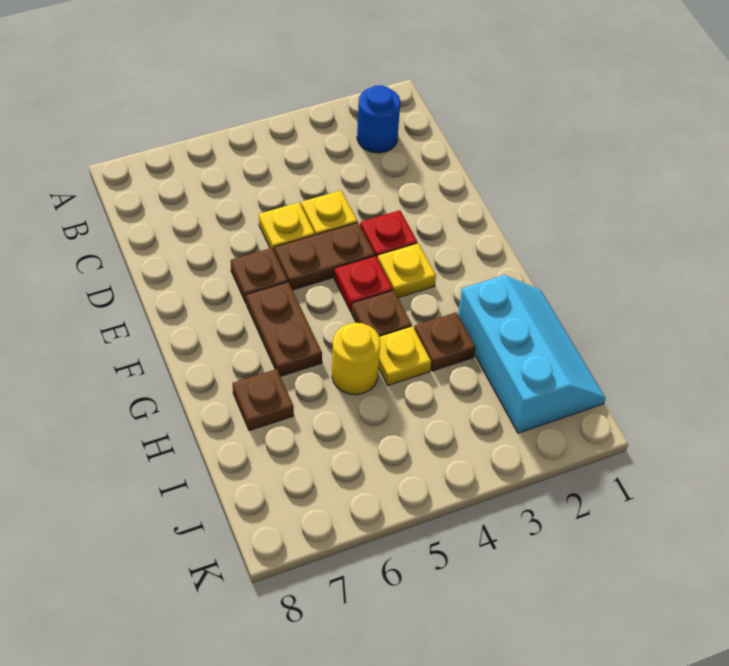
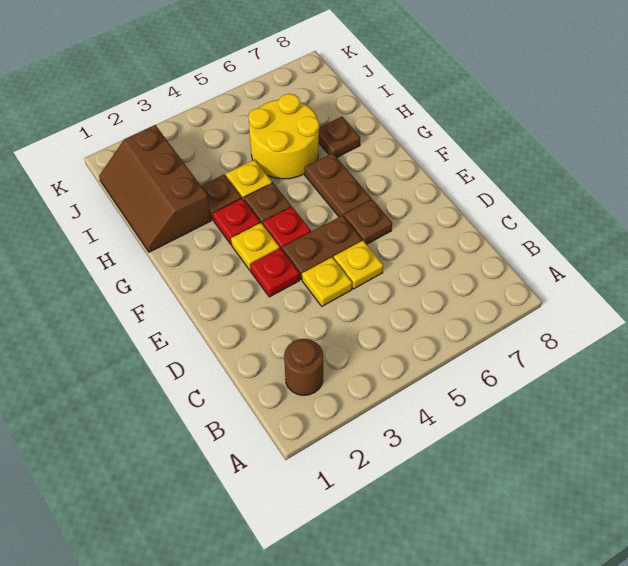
blue round brick B2 level 1 -> brown round brick B2 level 1
none -> red plate G3 level 1
cyan slope H1:J2 level 1 top 2 -> brown slope H1:J2 level 1 top 2
yellow round brick H5 level 1 -> yellow round brick H5:I6 level 1

